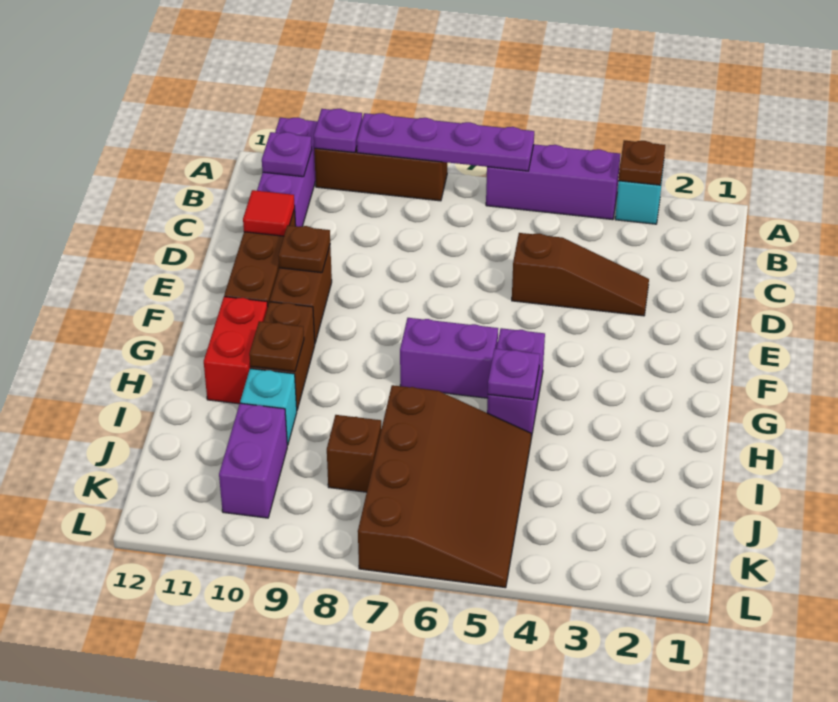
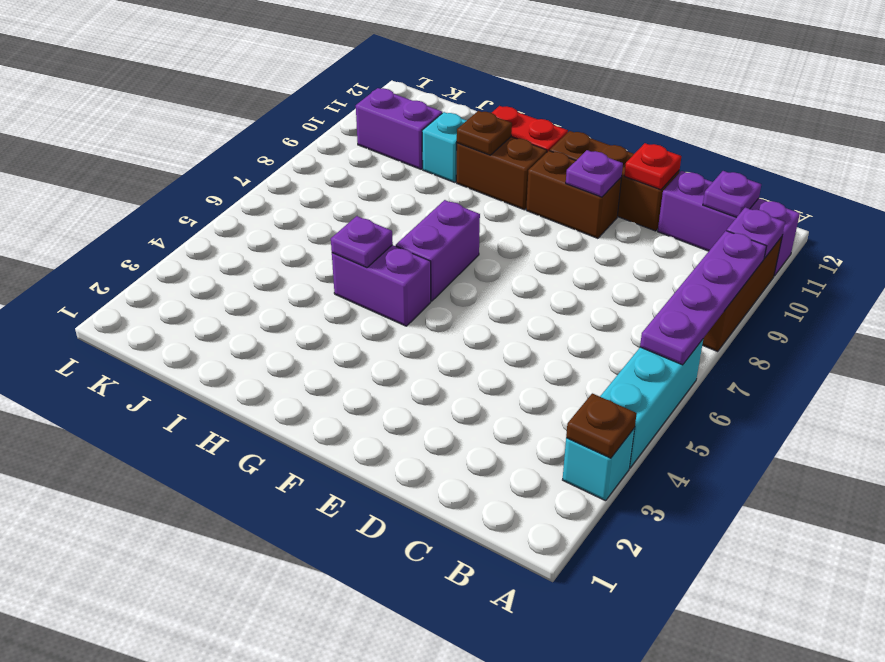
purple brick A4:A6 level 1 -> cyan brick A4:A6 level 1
brown slope D3:D5 level 1 top 5 -> none
red tile D11 level 2 -> red plate D11 level 2
brown plate E10 level 2 -> purple plate E10 level 2
brown slope I5:L7 level 1 top 7 -> none
brown brick J8 level 1 -> none

